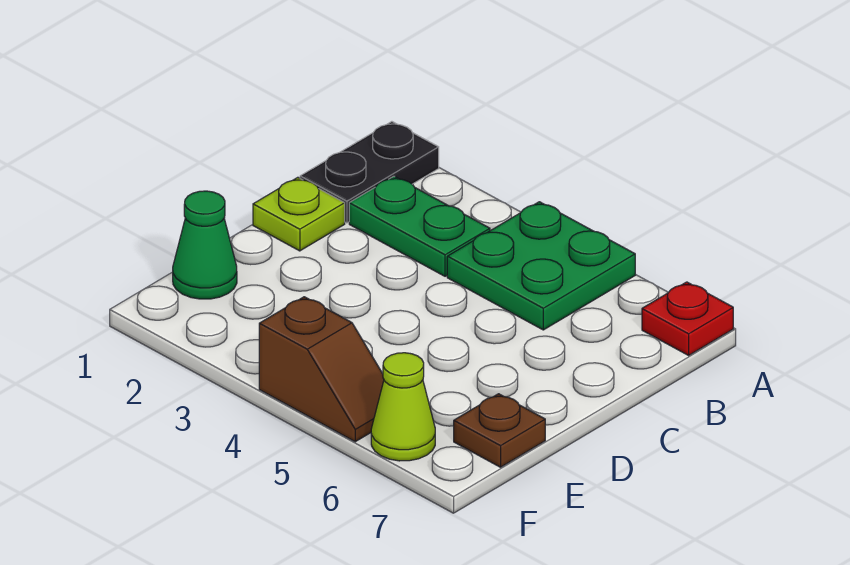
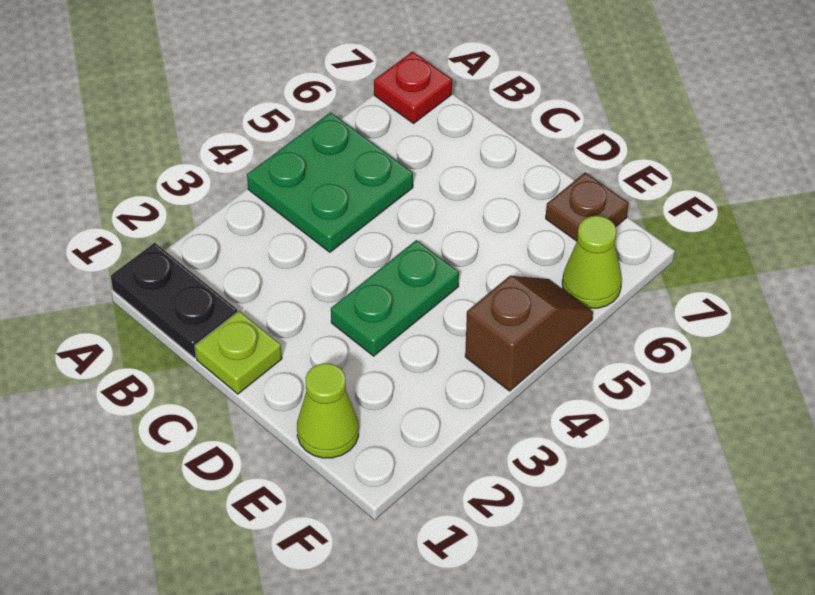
green plate B2:B3 level 1 -> green plate D3:D4 level 1
green cone E1 level 1 -> lime cone E1 level 1

